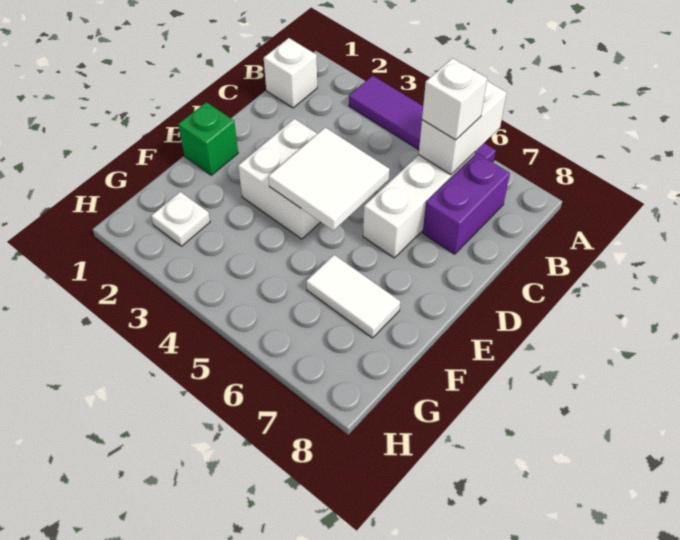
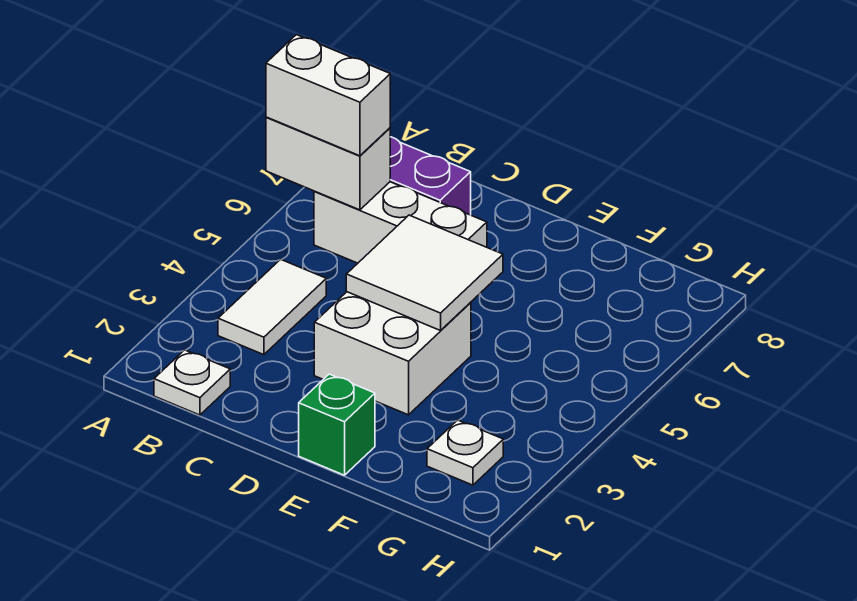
purple tile A3:A6 level 1 -> none
white brick B1 level 1 -> white plate B1 level 1
white brick B6 level 3 -> white brick A6:B6 level 3
white tile F6:F7 level 1 -> white tile B3:B4 level 1

